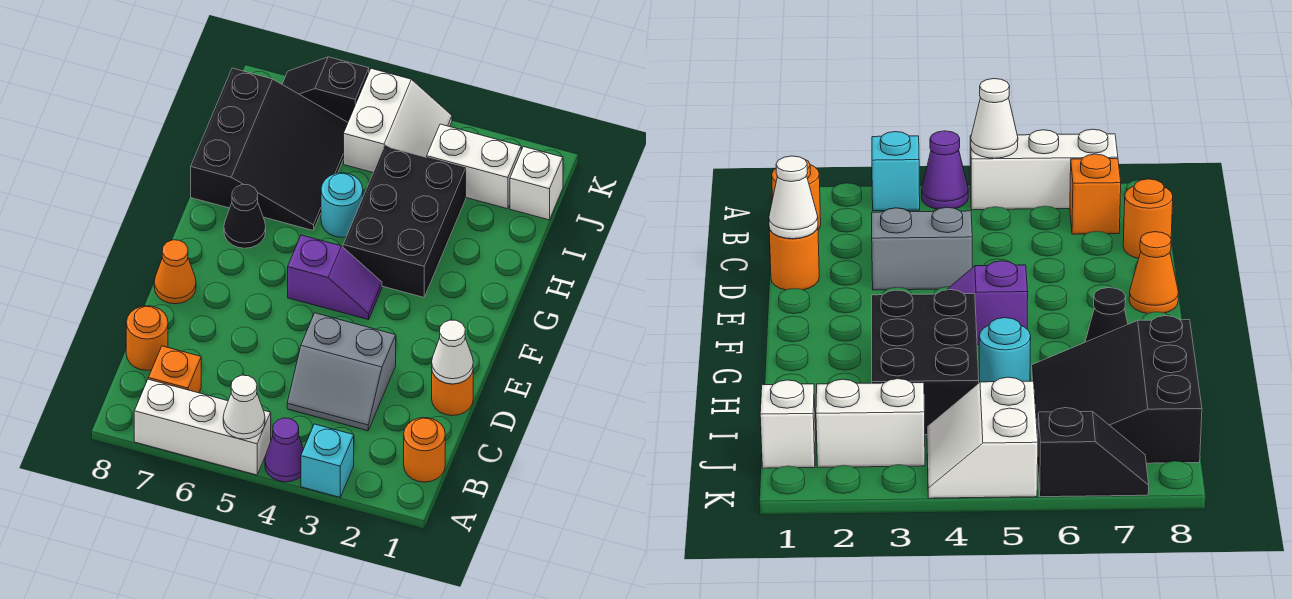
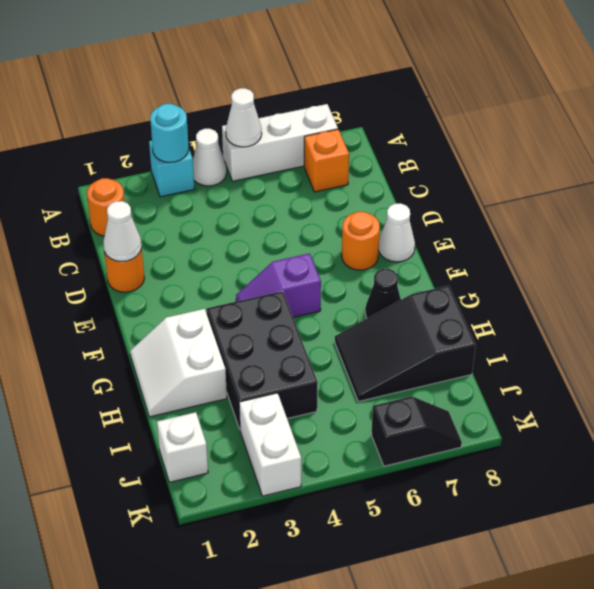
purple cone A4 level 1 -> white cone A4 level 1
grey slope C3:D4 level 1 top D -> none
orange round brick C8 level 1 -> orange round brick E7 level 1
orange cone E8 level 1 -> white cone E8 level 1
cyan round brick H5 level 1 -> cyan round brick A3 level 2
black slope H6:J8 level 1 top 8 -> black slope H6:I8 level 1 top 8
white brick J2:J3 level 1 -> white brick J3:K3 level 1
white slope J4:K5 level 1 top 5 -> white slope G1:H2 level 1 top 2

